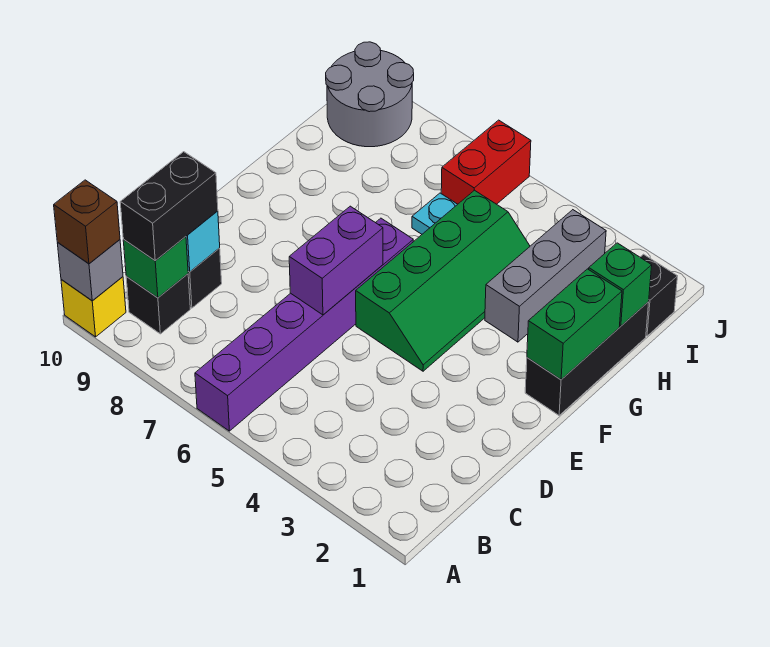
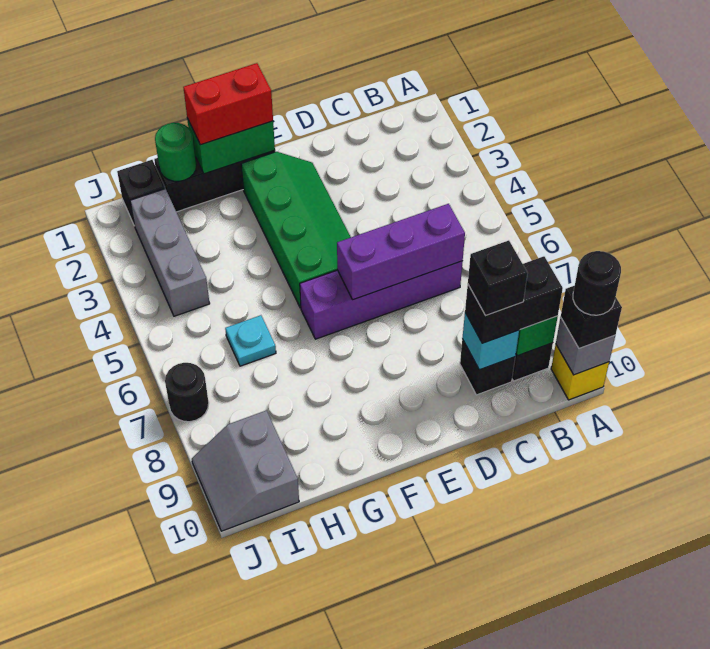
purple brick A6:F6 level 1 -> purple brick C6:F6 level 1
brown brick A10 level 3 -> black brick A10 level 3
none -> black round brick A10 level 4
none -> black brick C9 level 4
purple brick D6:E6 level 2 -> purple brick C6:E6 level 2
green slope E4:H5 level 1 top 5 -> green slope E2:F5 level 1 top F
grey brick G3:I3 level 1 -> grey brick I2:I4 level 1
green brick H1 level 2 -> green round brick H1 level 2
red brick I6:J6 level 1 -> red brick F1:G1 level 3
grey round brick I9:J10 level 1 -> grey slope I9:J10 level 1 top I
none -> black round brick J7 level 1

